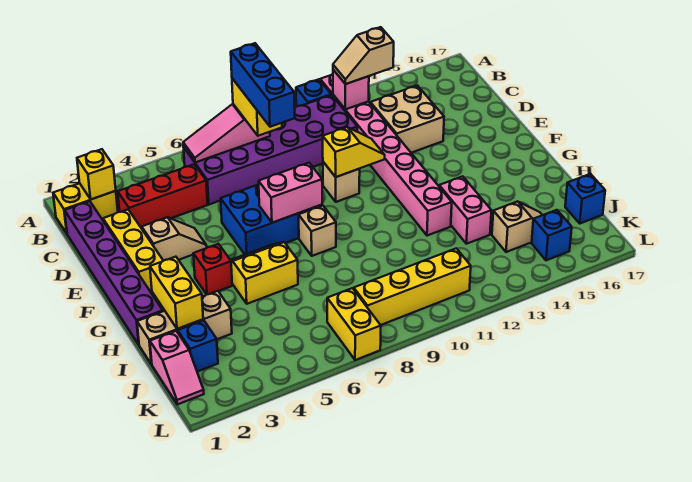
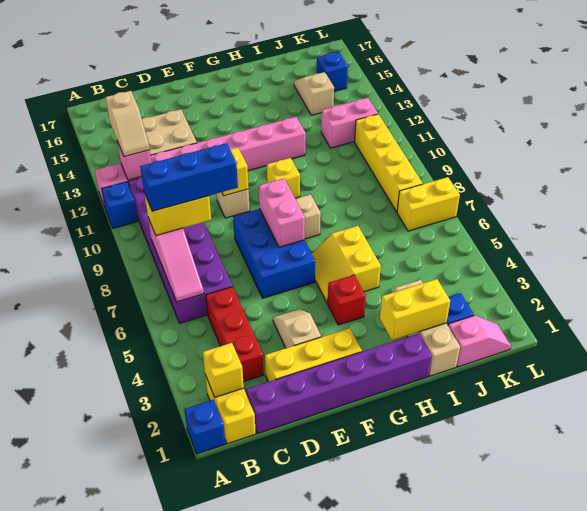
none -> yellow brick G10 level 1
pink brick H13:I13 level 1 -> pink brick J12:K12 level 1
blue brick J17 level 1 -> blue brick A1 level 1

